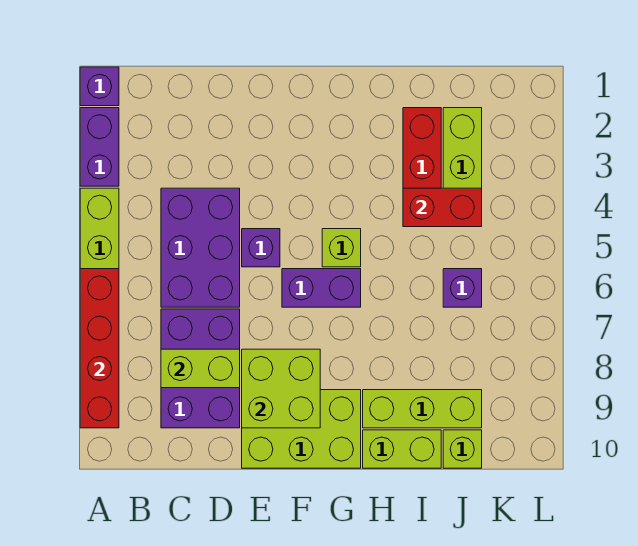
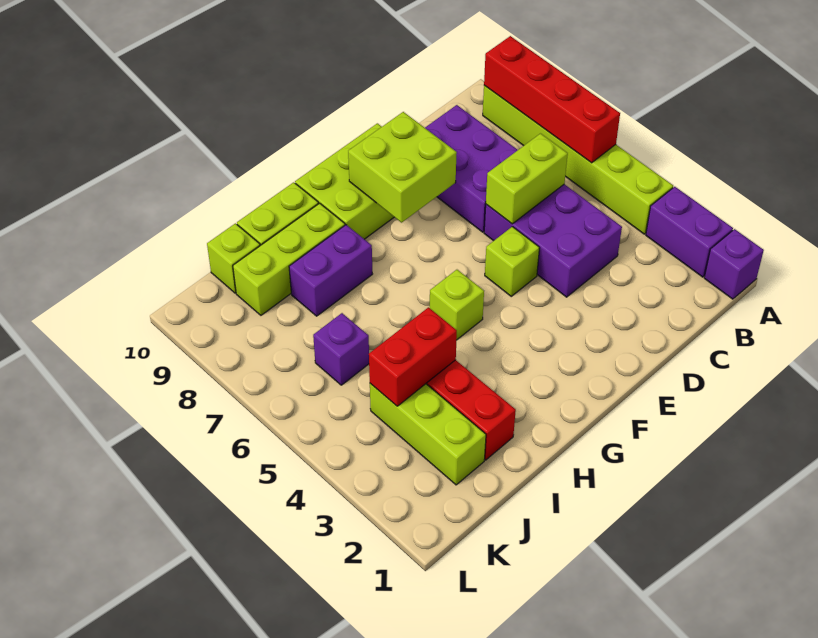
lime brick C8:D8 level 2 -> lime brick C6:D6 level 2
purple brick E5 level 1 -> lime brick E5 level 1
purple brick F6:G6 level 1 -> purple brick H8:I8 level 1

